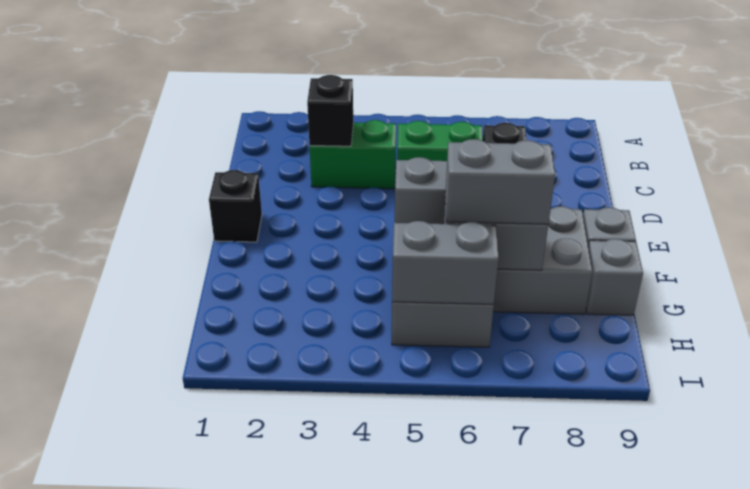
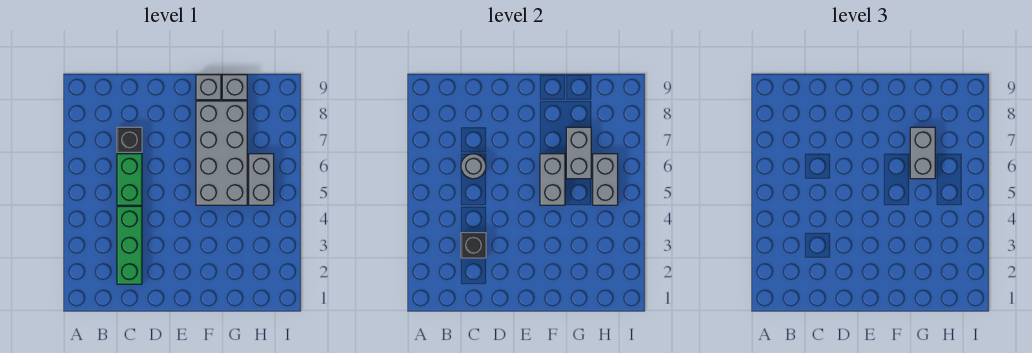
green brick C3:C4 level 1 -> green brick C2:C4 level 1
none -> grey round brick C6 level 2
black brick E1 level 1 -> none

